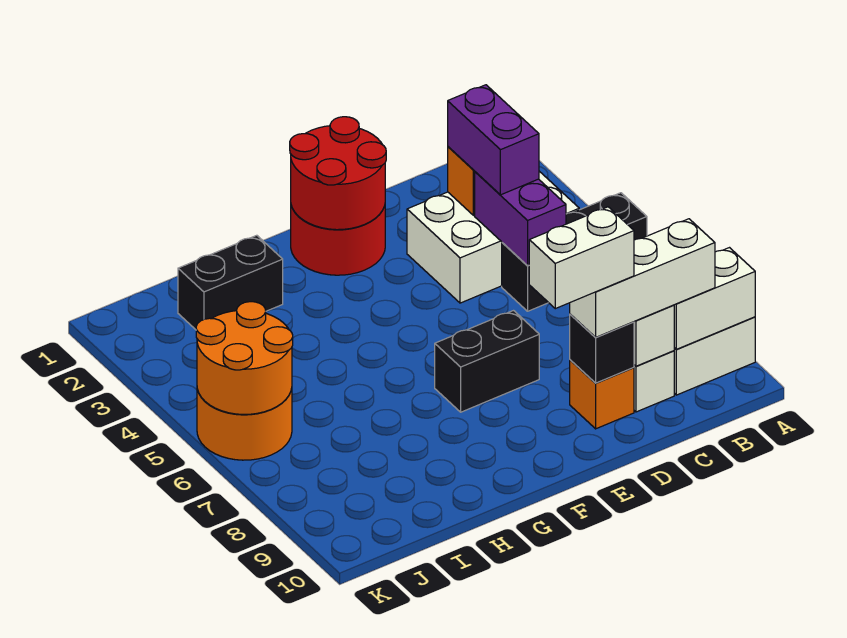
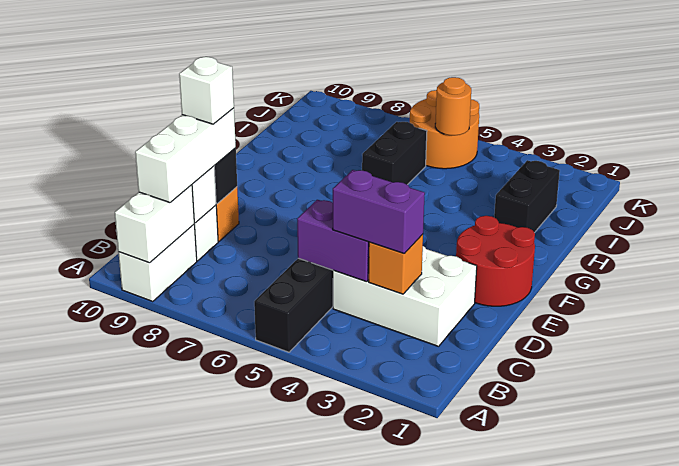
white brick B3:D4 level 1 -> white brick C2:D4 level 1
white brick D9:E9 level 4 -> white brick D9 level 4
red round brick E1:F2 level 2 -> none
black brick E7:F7 level 1 -> black brick H6:I6 level 1
orange round brick J5:K6 level 2 -> orange round brick J5 level 2

